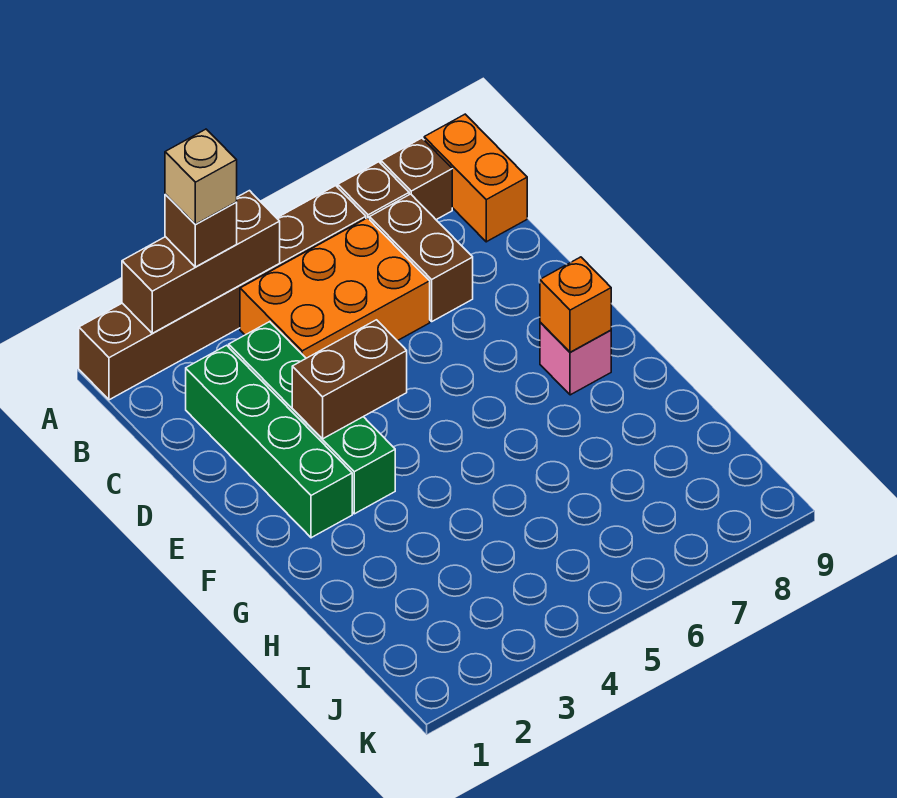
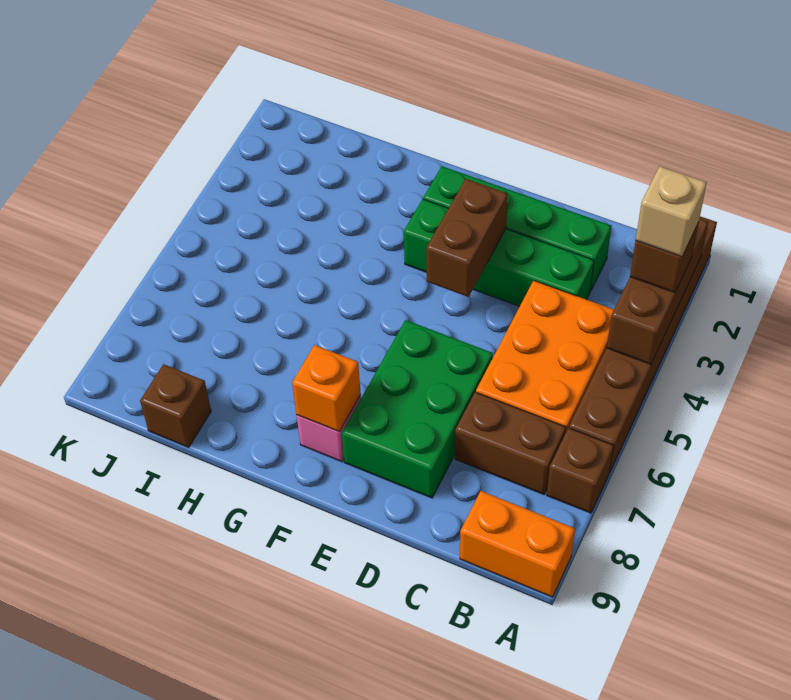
brown brick A8 level 1 -> brown brick I9 level 1
none -> green brick D6:E8 level 1

